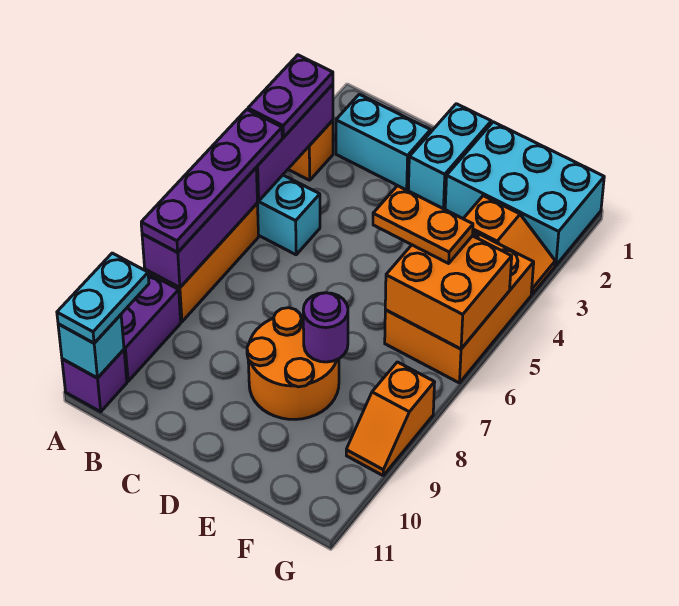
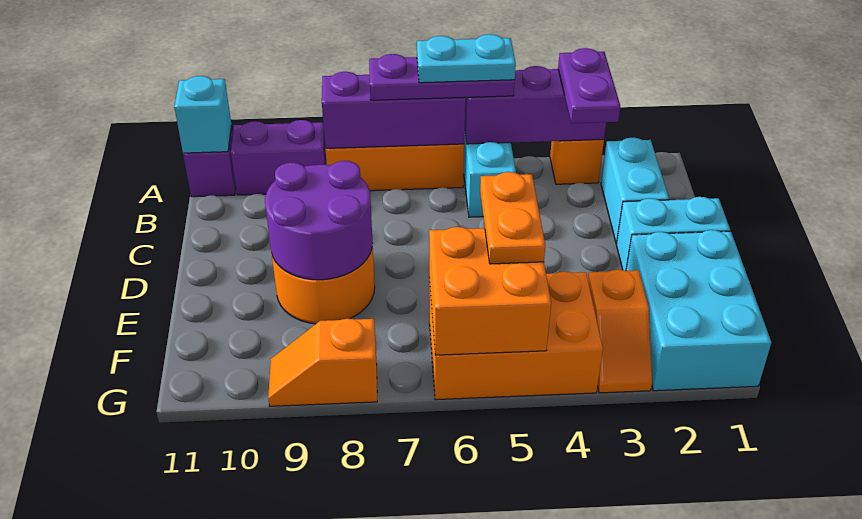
purple plate A3:A4 level 3 -> purple plate A3:B3 level 3
purple plate A5:A8 level 3 -> purple plate A5:A7 level 3
cyan plate A10:A11 level 3 -> cyan plate A5:A6 level 4
purple round brick E8 level 2 -> purple round brick D8:E9 level 2

